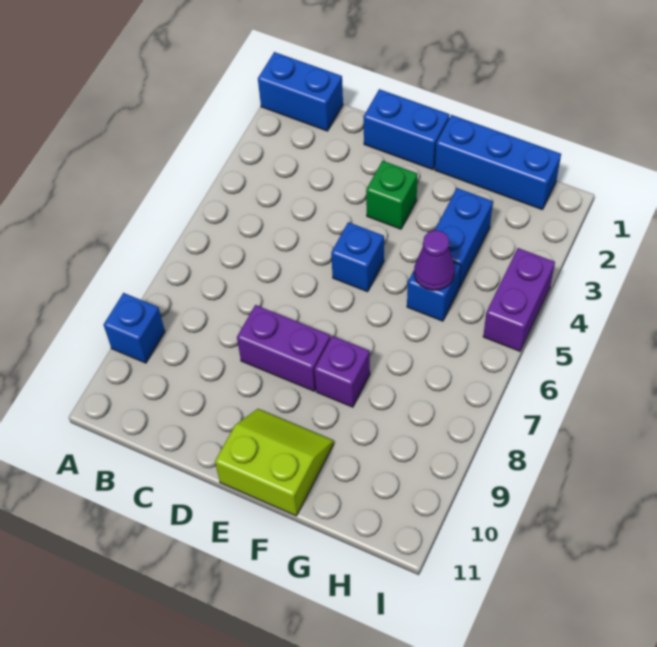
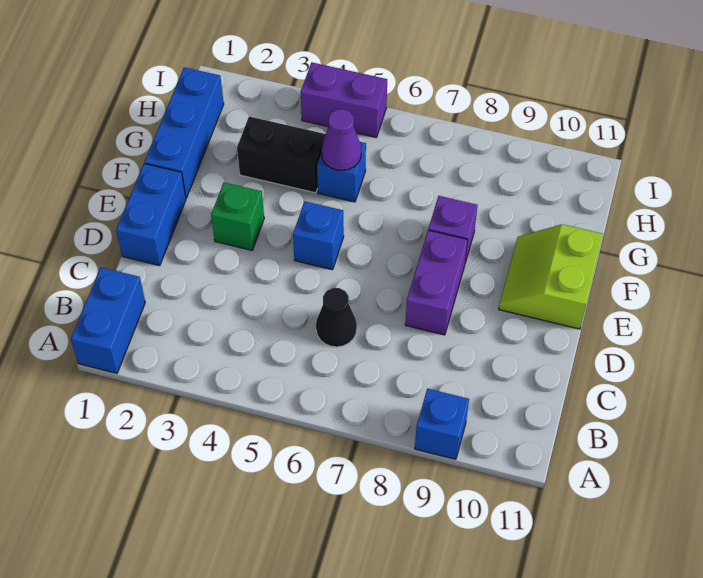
none -> black cone C6 level 1
blue brick G3:G4 level 1 -> black brick G3:G4 level 1

